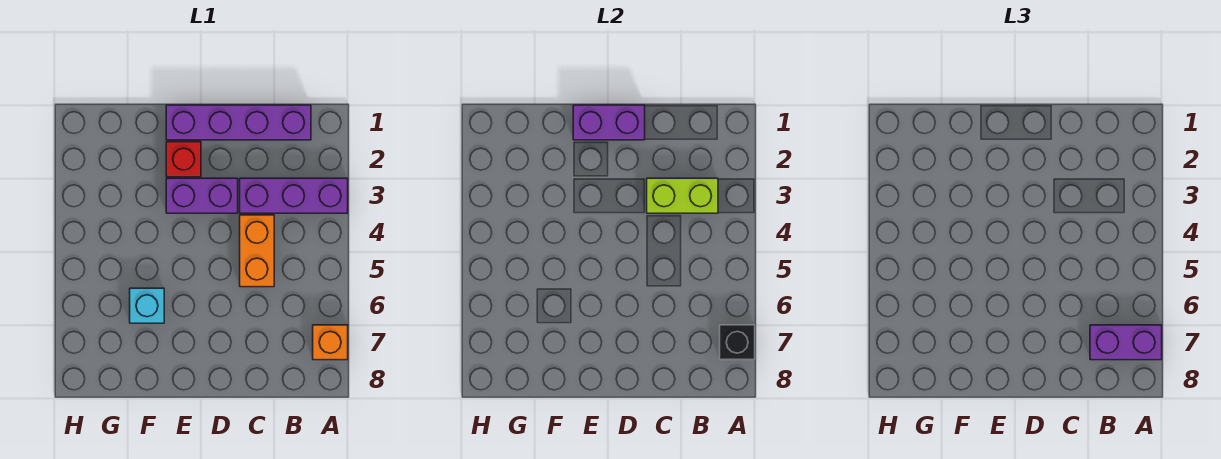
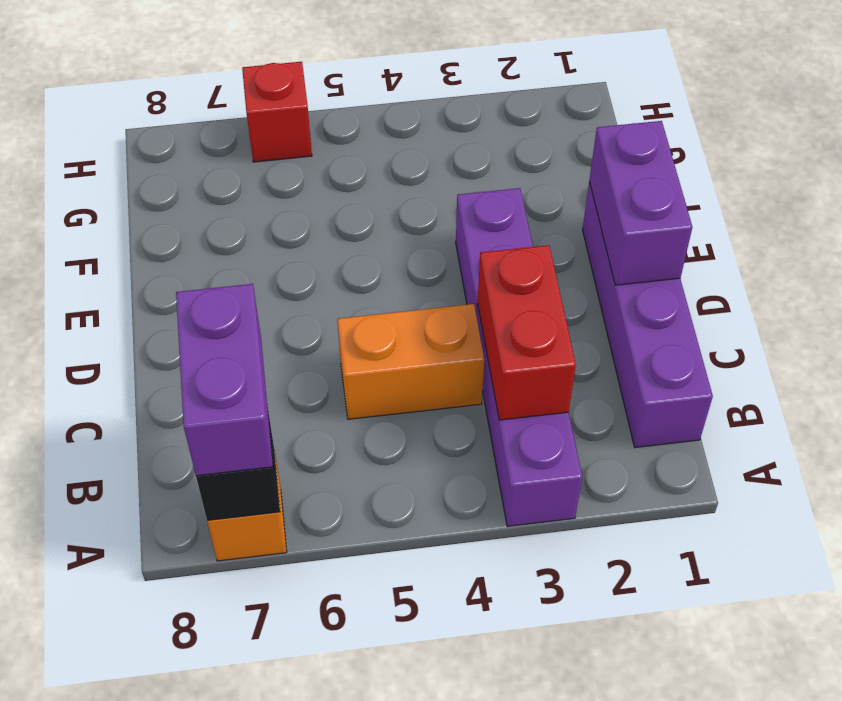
lime brick B3:C3 level 2 -> red brick B3:C3 level 2
red brick E2 level 1 -> red brick H6 level 1
cyan brick F6 level 1 -> none

